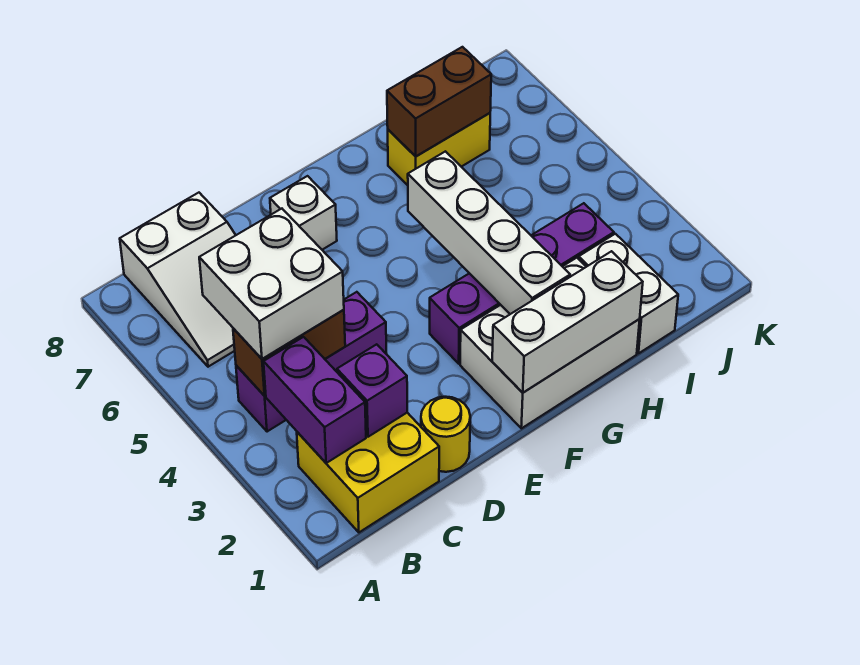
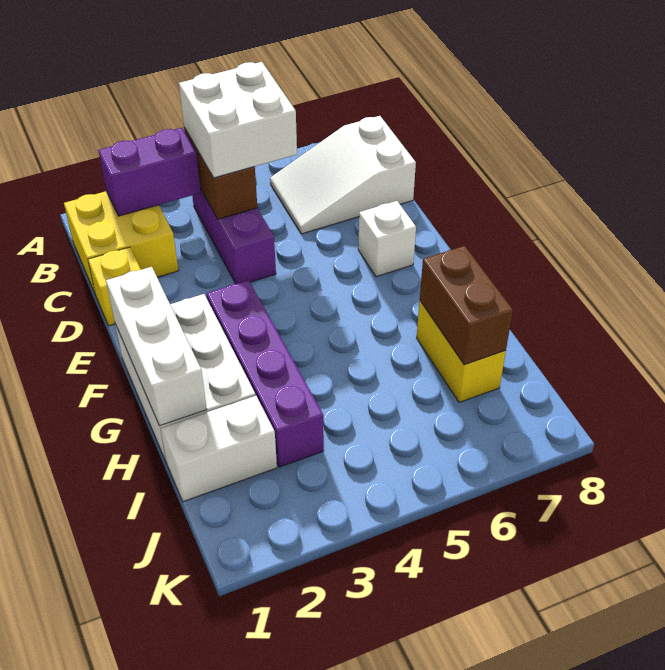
purple brick C2 level 2 -> none
yellow round brick D1 level 1 -> yellow brick D1 level 1
white brick G2:G5 level 2 -> none

